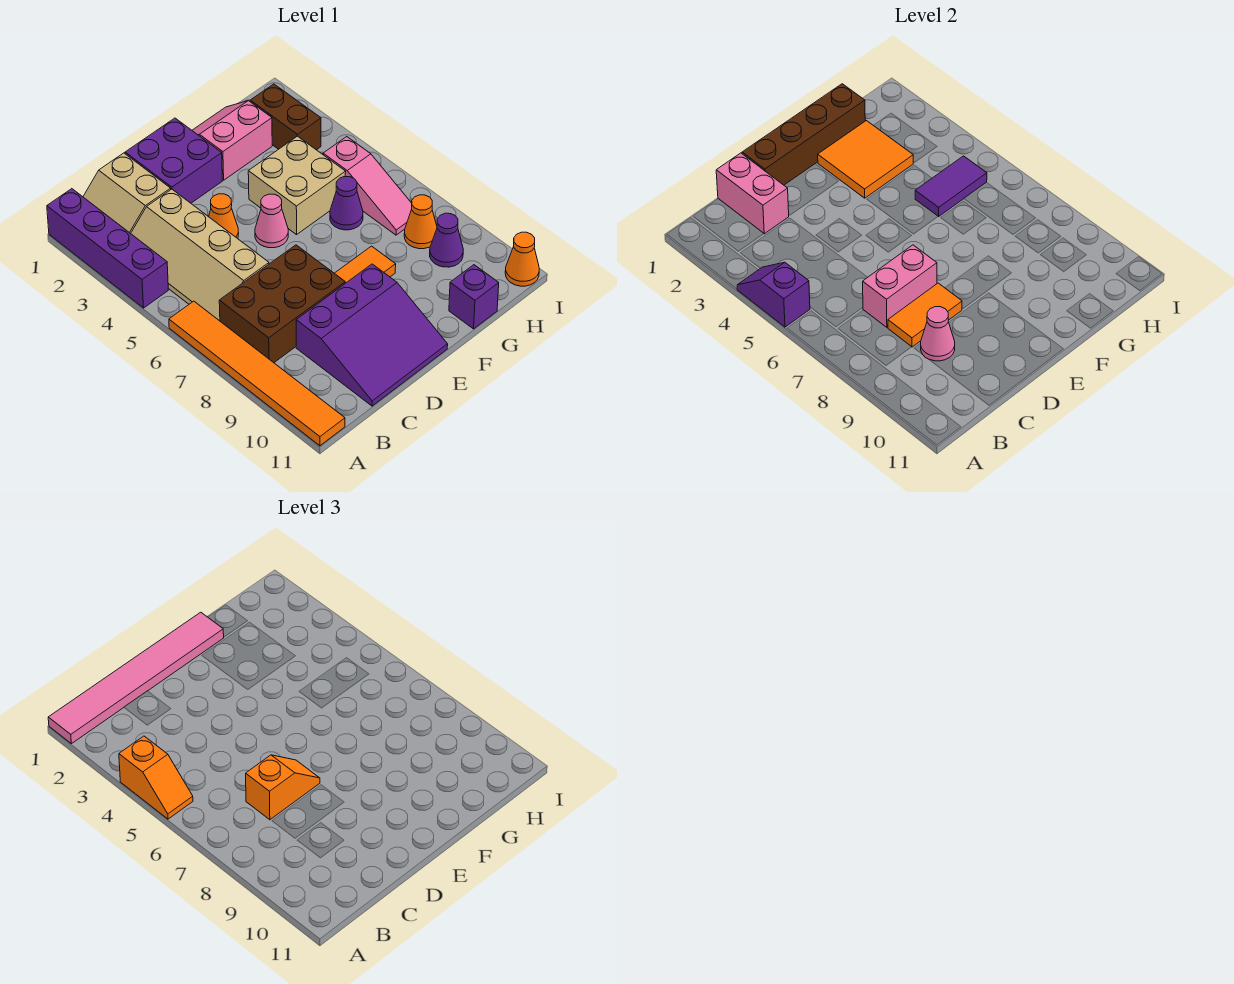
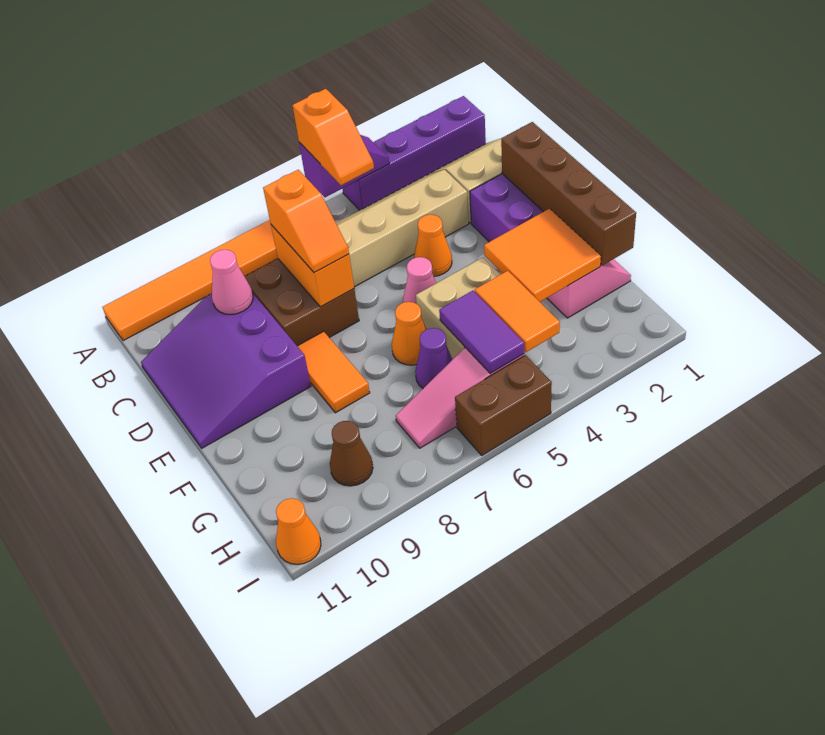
pink tile A1:F1 level 3 -> none
orange slope A4:A5 level 3 top 4 -> orange slope A5:B5 level 3 top A
brown brick B7:D8 level 1 -> brown brick C7:D8 level 1
pink brick C1:C2 level 2 -> none
pink brick C7:D7 level 2 -> orange brick C7:D7 level 2
orange tile C8:D8 level 2 -> orange tile G4:H4 level 2
purple brick G11 level 1 -> none
brown brick H2:H3 level 1 -> brown brick I5:I6 level 1
orange cone H8 level 1 -> orange cone F6 level 1
purple cone H9 level 1 -> brown cone H9 level 1

